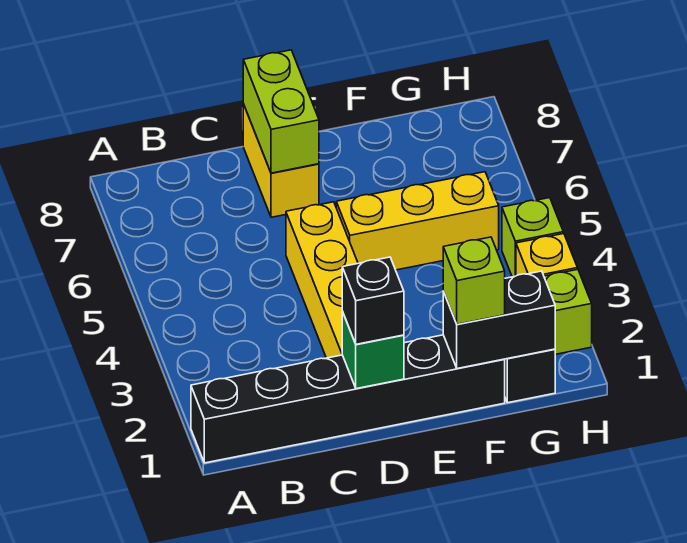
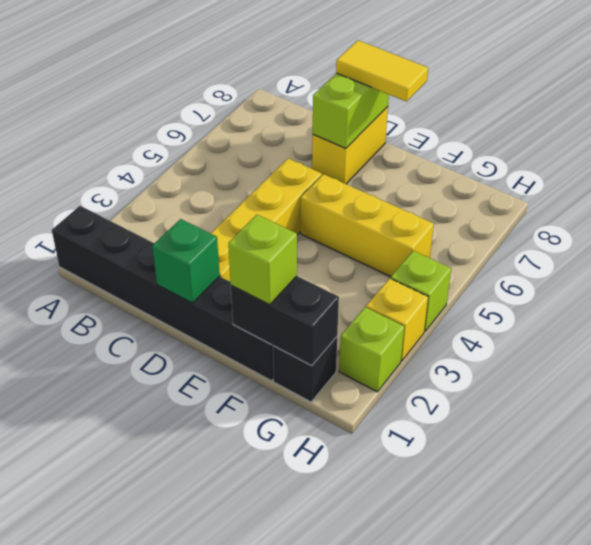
black brick D1 level 3 -> none
none -> yellow tile D8:E8 level 3

